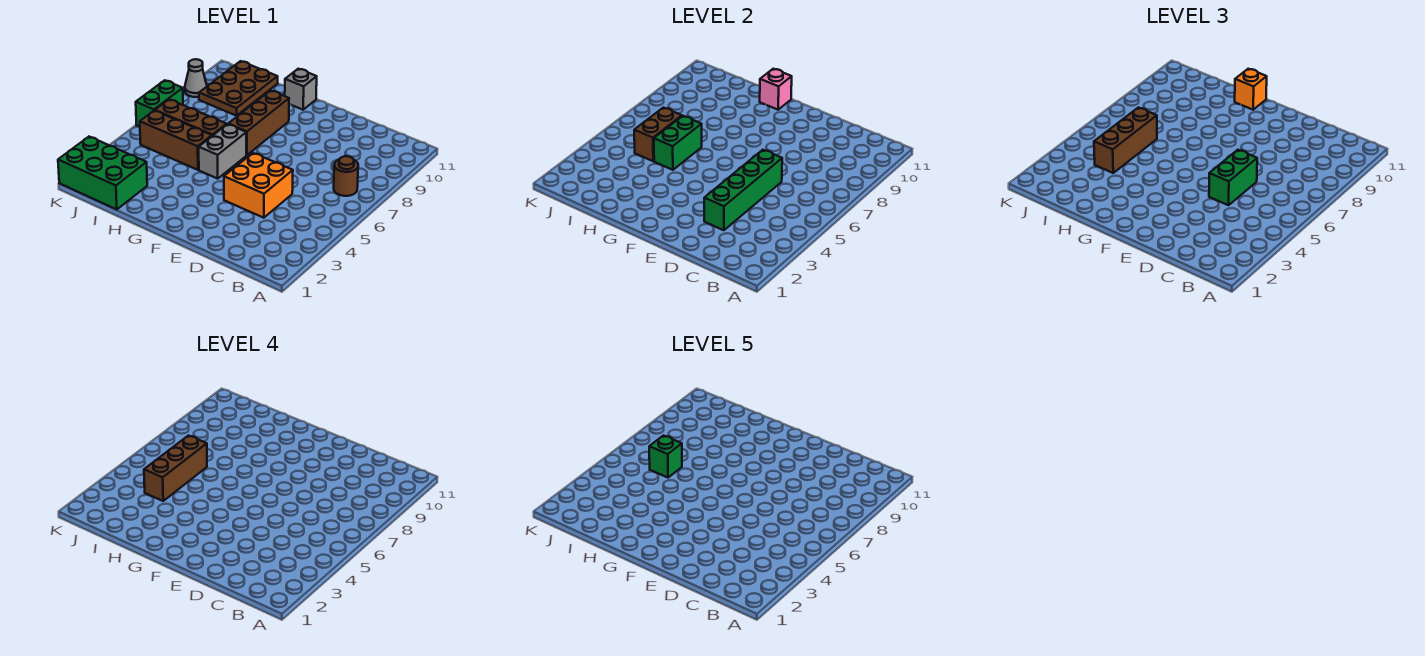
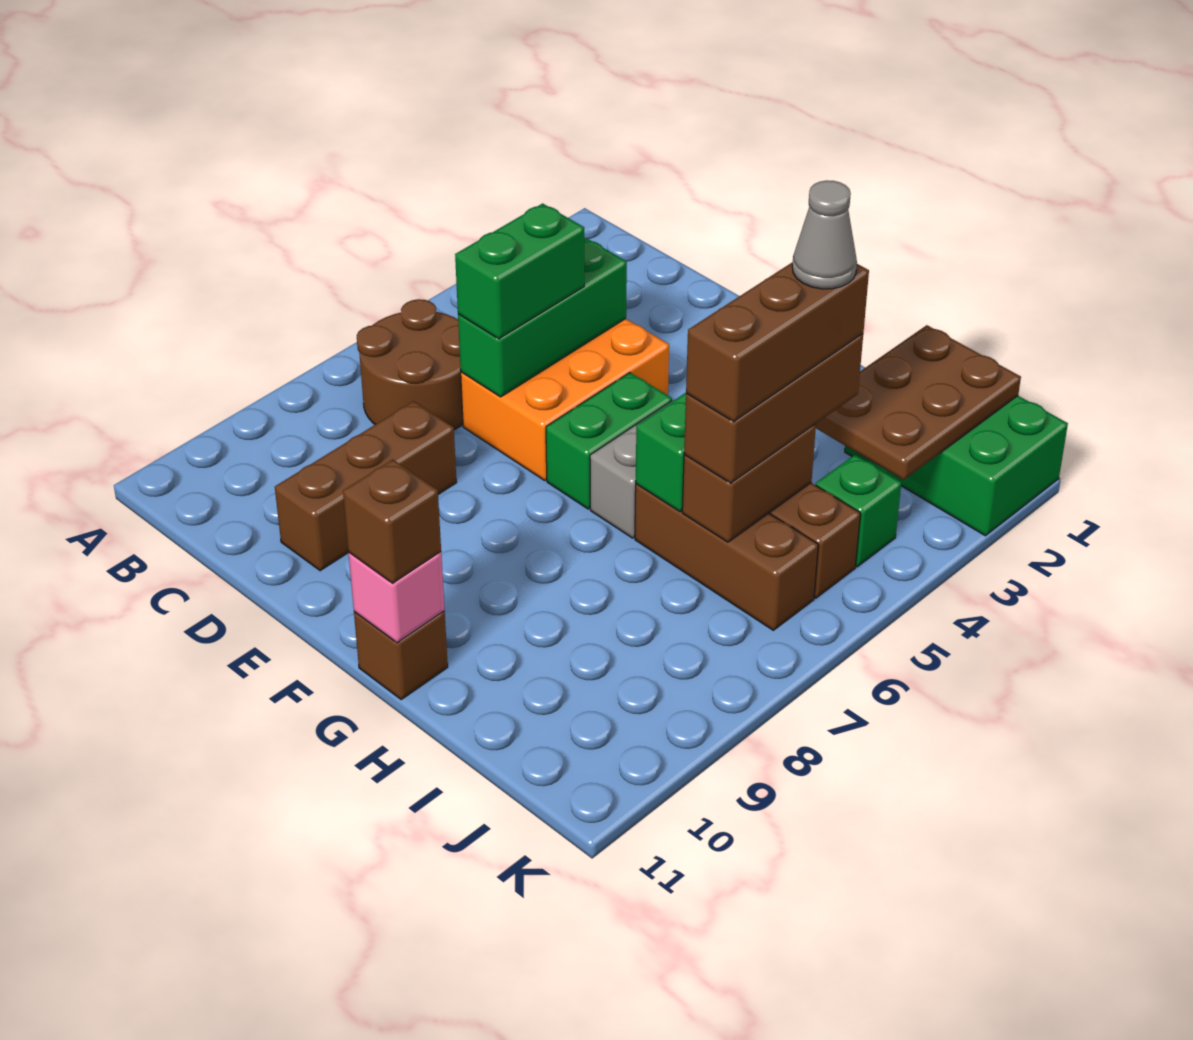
brown round brick B7 level 1 -> brown round brick B6:C7 level 1
green brick D3:D6 level 2 -> green brick D4:D6 level 2
orange brick D4:E5 level 1 -> orange brick D4:E6 level 1
brown brick G7:G9 level 1 -> brown brick D8:D10 level 1
grey brick G11 level 1 -> brown brick G11 level 1
orange brick G11 level 3 -> brown brick G11 level 3
green brick I6 level 5 -> green brick J4 level 1
brown plate I9:J11 level 1 -> brown plate I1:J3 level 2
green brick K6:K7 level 1 -> green brick F5:F6 level 1
grey cone K9 level 1 -> grey cone I4 level 5

